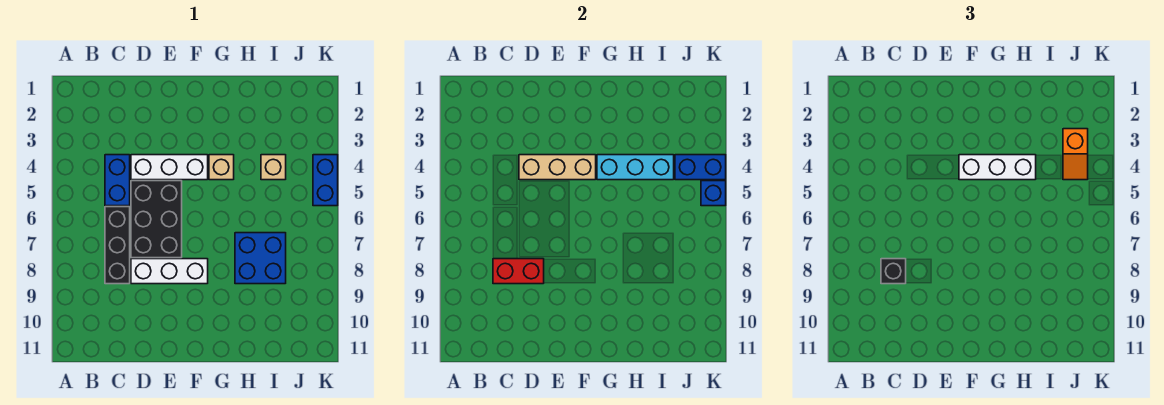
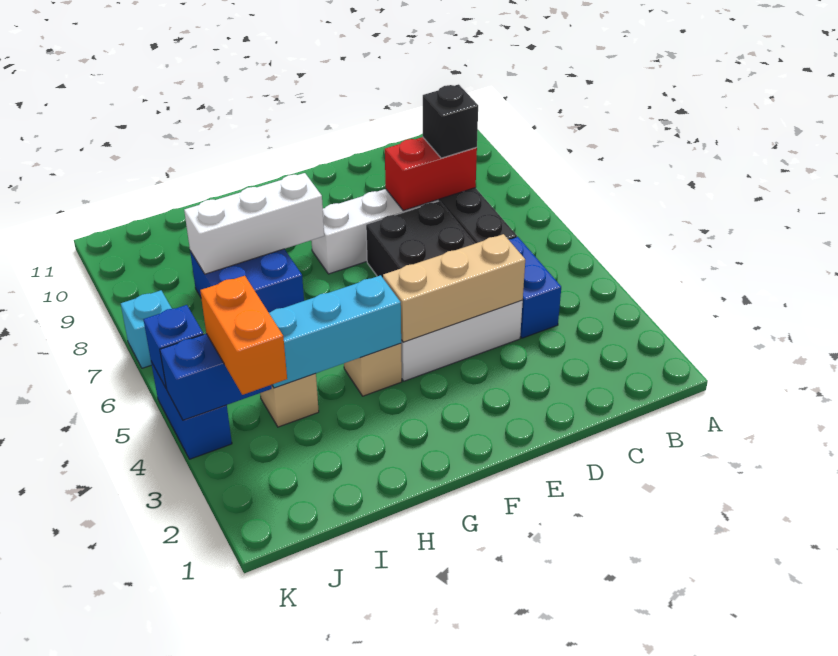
white brick F4:H4 level 3 -> white brick G8:I8 level 2
orange slope J3:J4 level 3 top 3 -> orange brick J3:J4 level 3
none -> cyan brick K7 level 1

